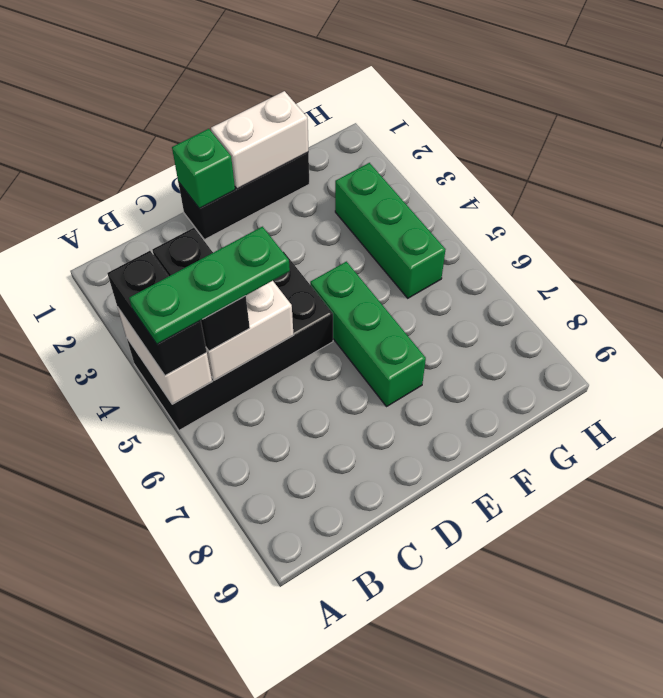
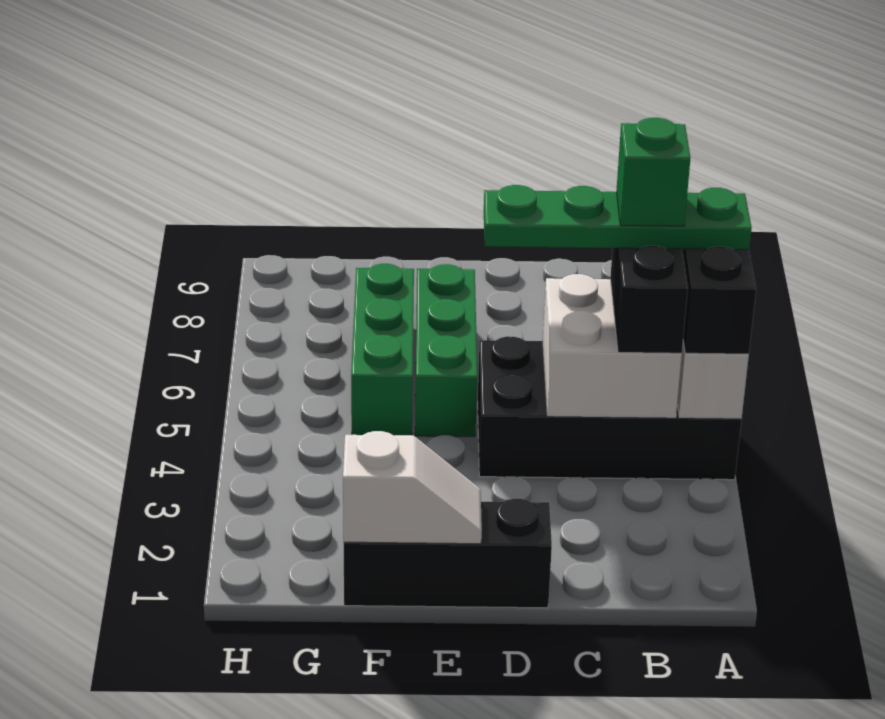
green plate A5:C5 level 4 -> green plate A5:D5 level 4
green brick D1 level 2 -> green brick B5 level 5
white brick E1:F1 level 2 -> white slope E1:F1 level 2 top F
green brick G3:G5 level 1 -> green brick F5:F7 level 1

